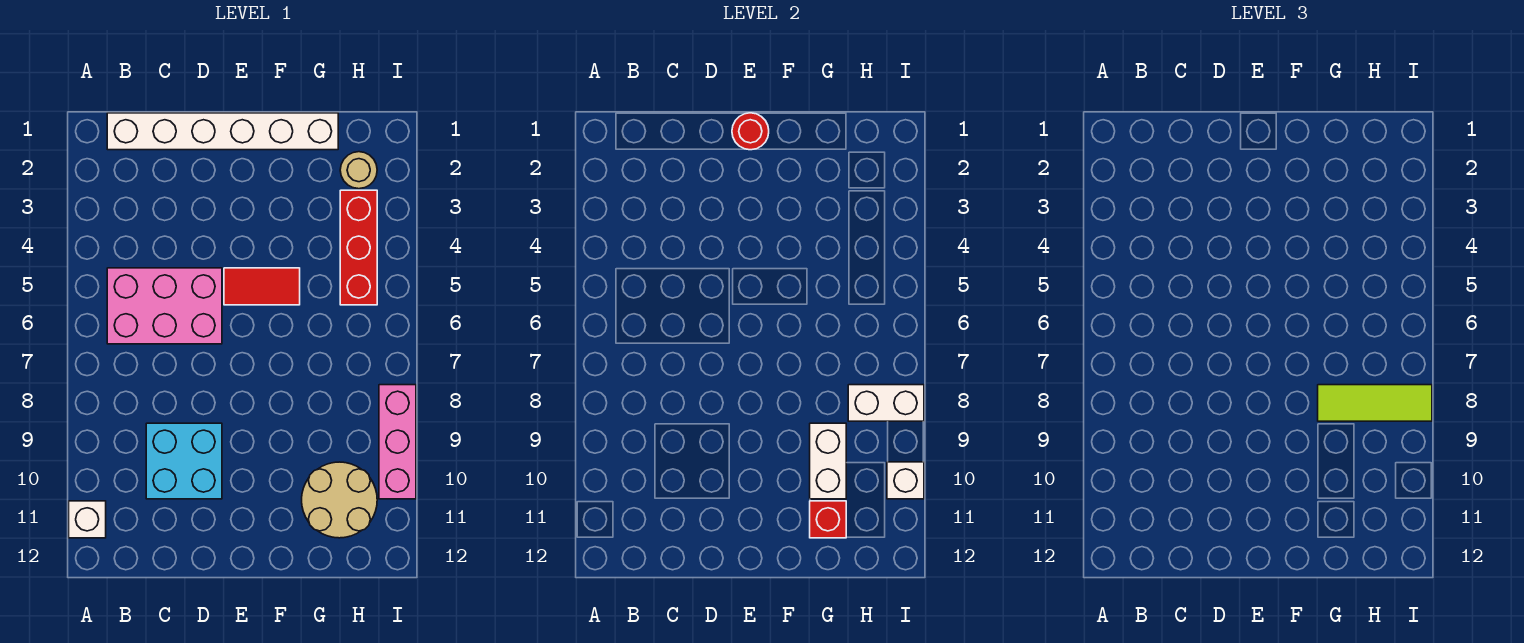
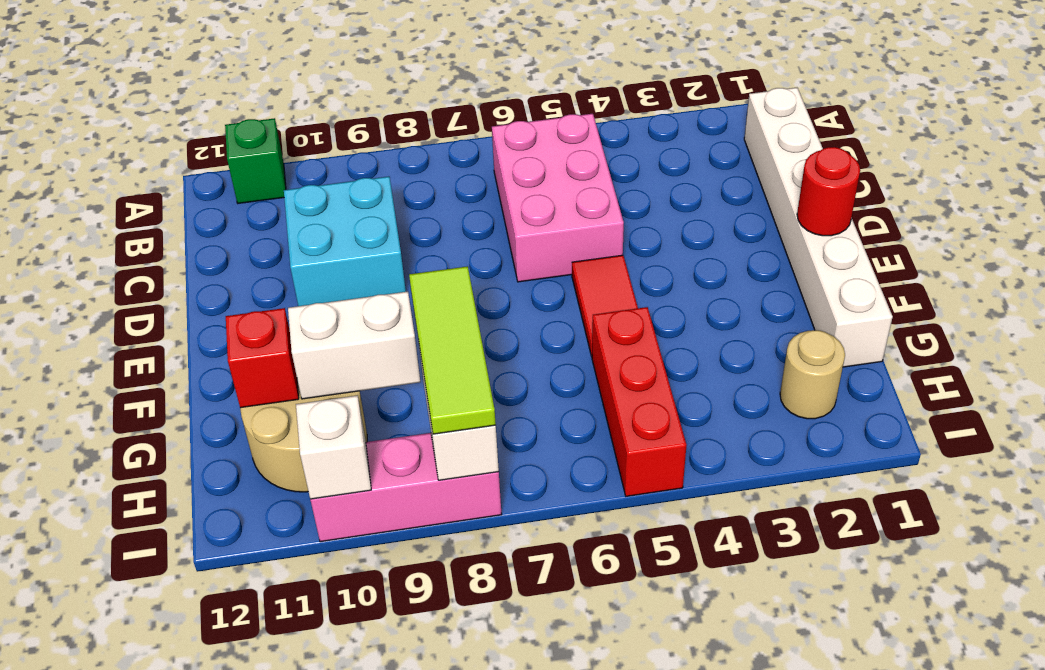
white brick A11 level 1 -> green brick A11 level 1
red brick H3:H5 level 1 -> red brick G5:I5 level 1

